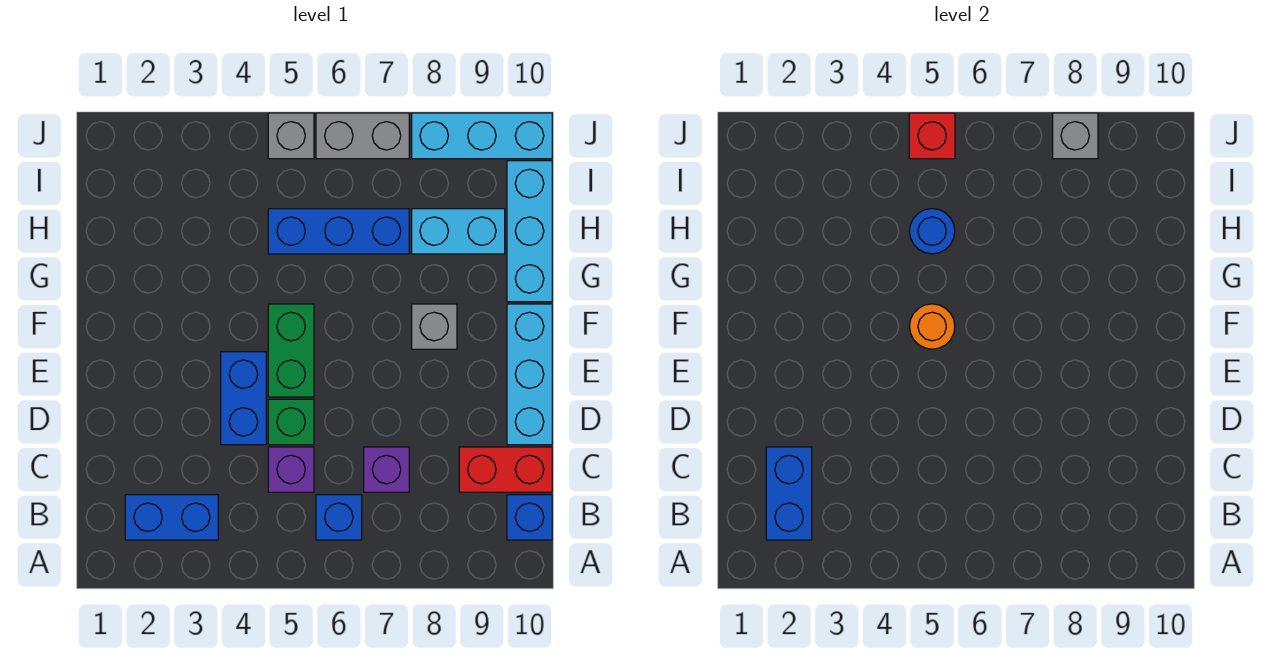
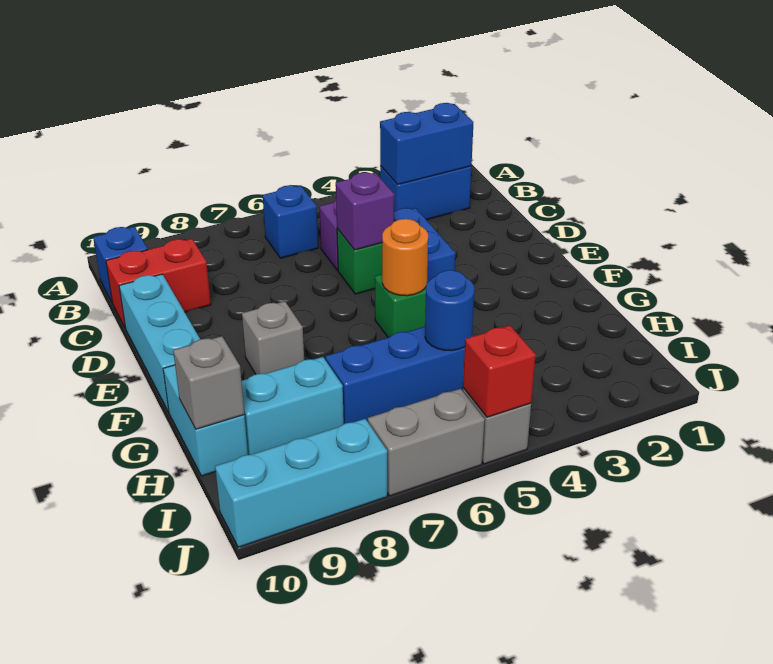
blue brick B2:C2 level 2 -> blue brick B2:B3 level 2
purple brick C7 level 1 -> purple brick D5 level 2
green brick E5:F5 level 1 -> green brick F5 level 1
cyan brick G10:I10 level 1 -> cyan brick G10:H10 level 1
grey brick J8 level 2 -> grey brick H10 level 2

